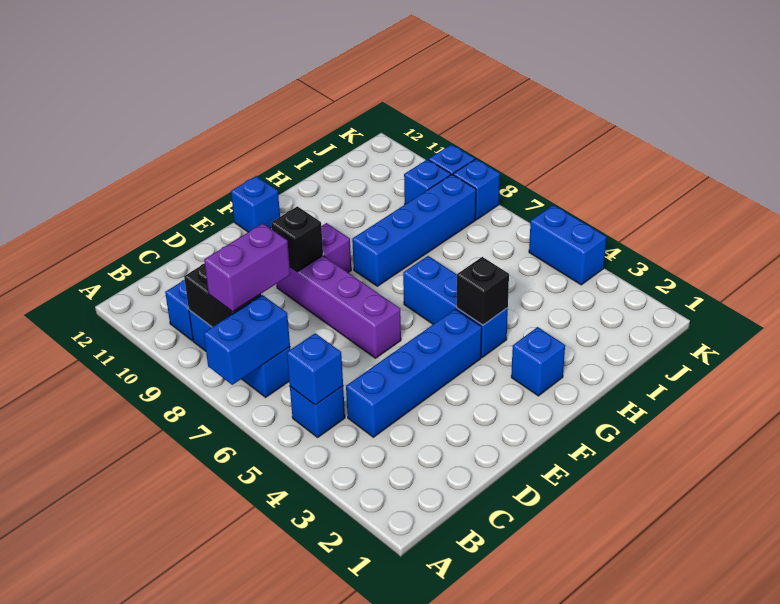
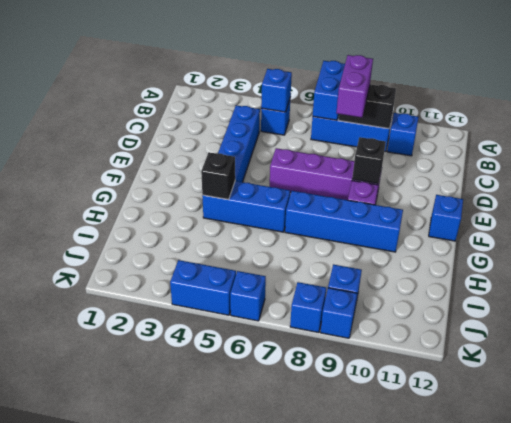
blue brick G2 level 1 -> blue brick K6 level 1
blue brick G8:J8 level 1 -> blue brick G7:G10 level 1

